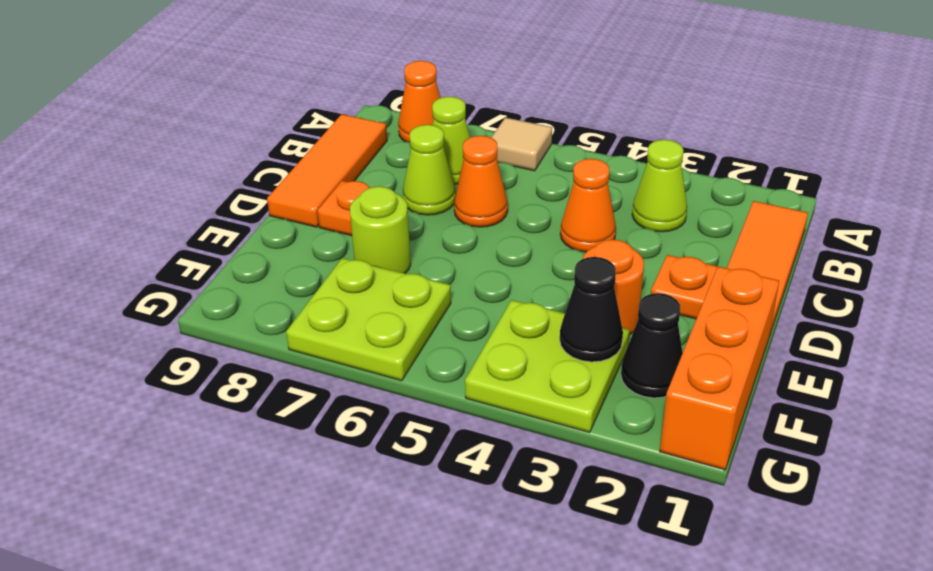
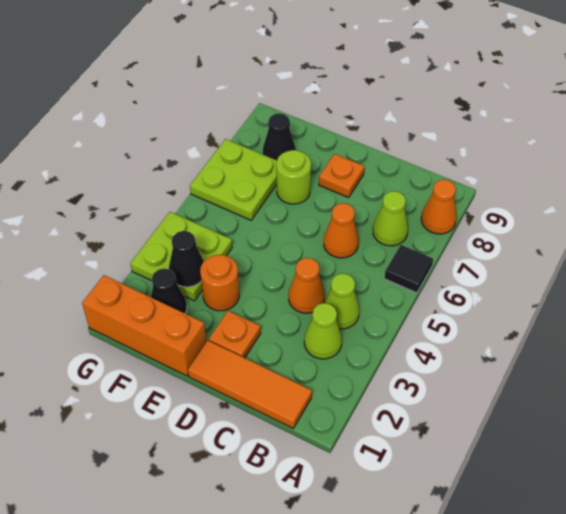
tan tile A6 level 1 -> black tile A6 level 1
orange tile B9:D9 level 1 -> none
lime cone C7 level 1 -> lime cone B4 level 1
none -> black cone F8 level 1

